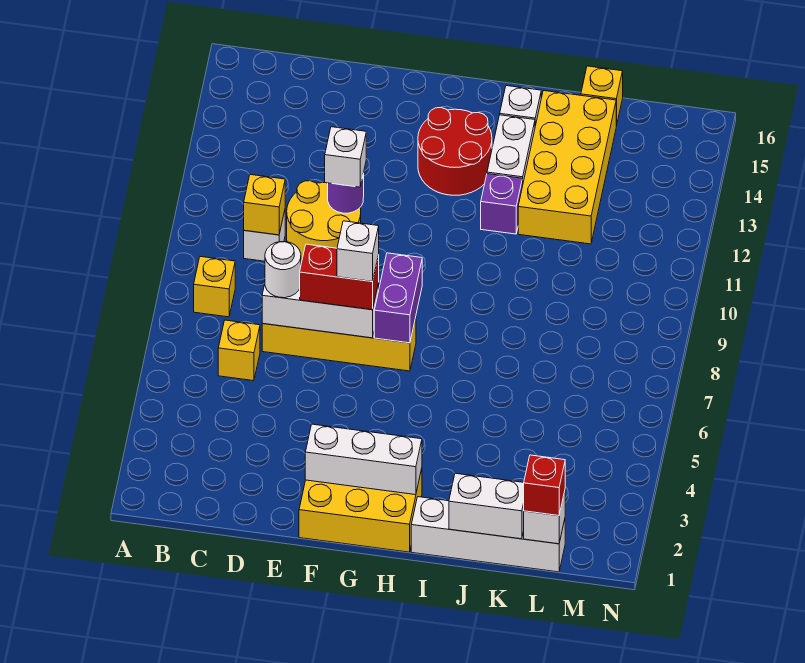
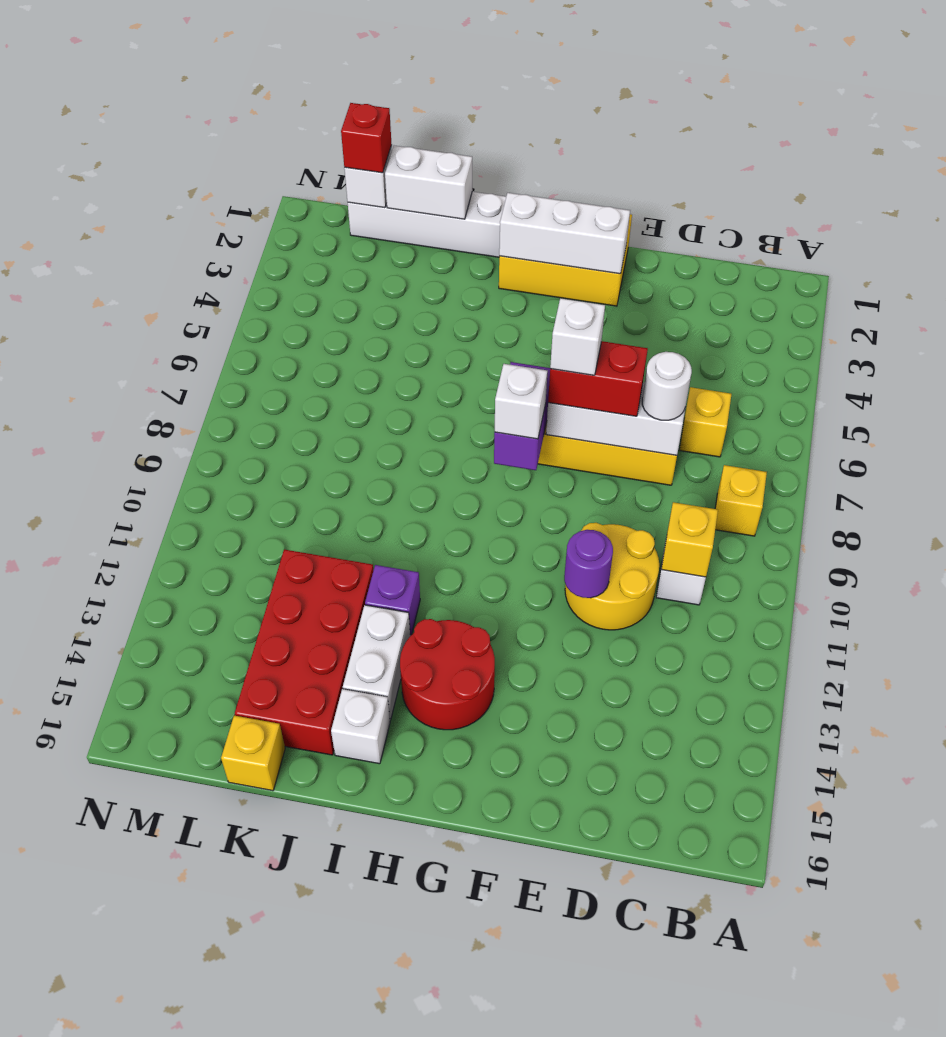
white brick E11 level 3 -> white brick G8 level 3
yellow brick J12:K15 level 1 -> red brick J12:K15 level 1

